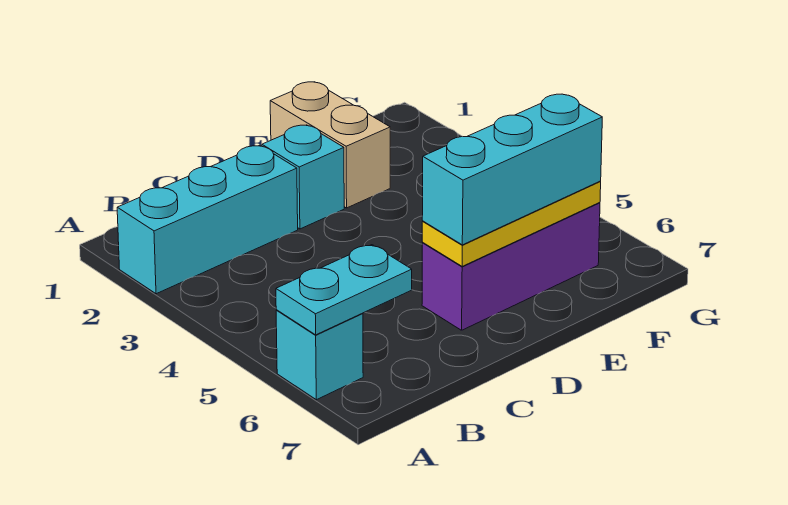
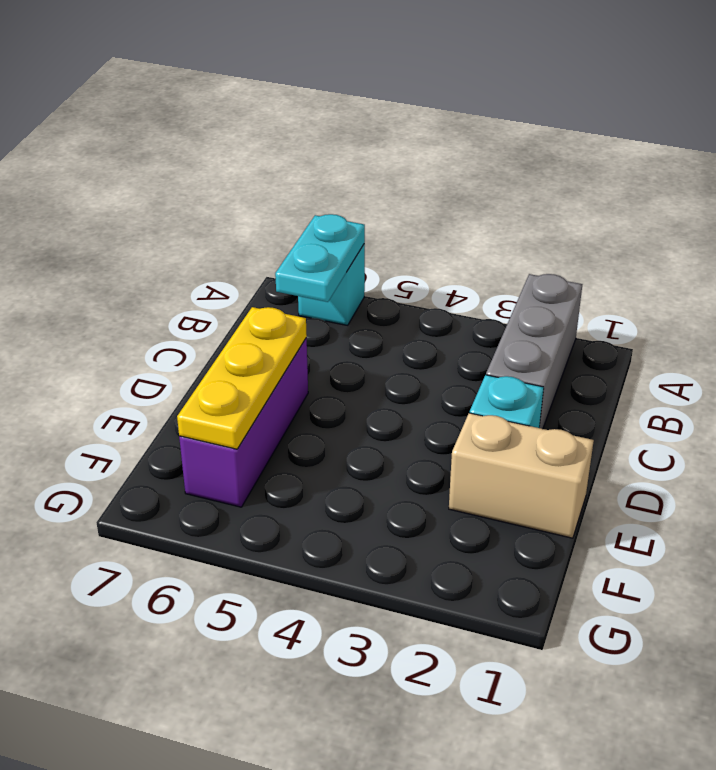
cyan brick A2:C2 level 1 -> grey brick A2:C2 level 1
cyan brick D6:F6 level 3 -> none

